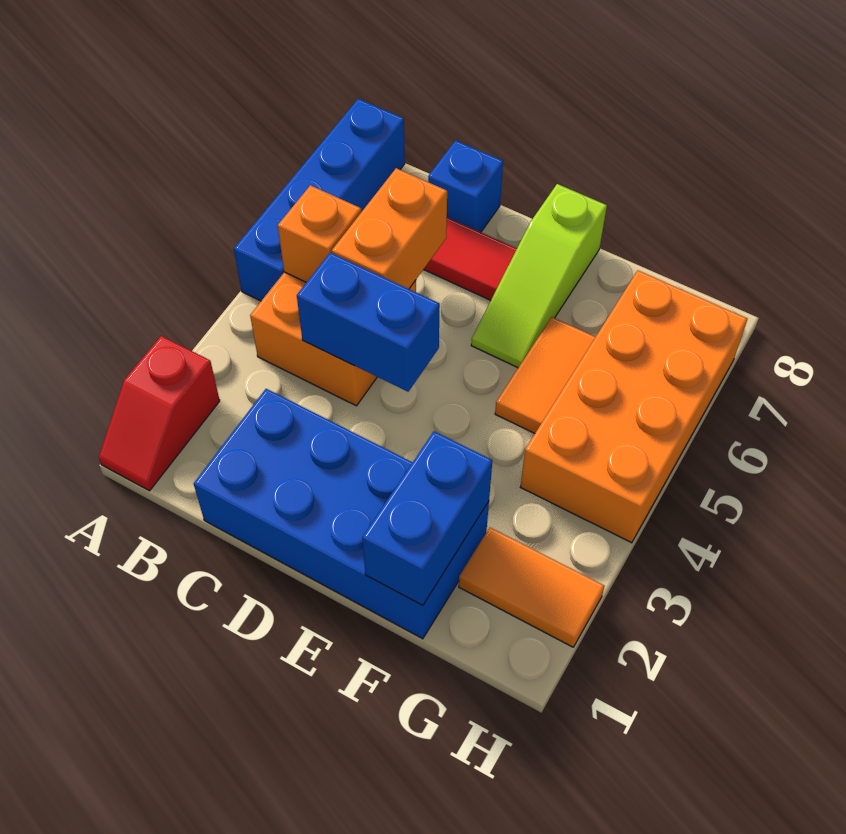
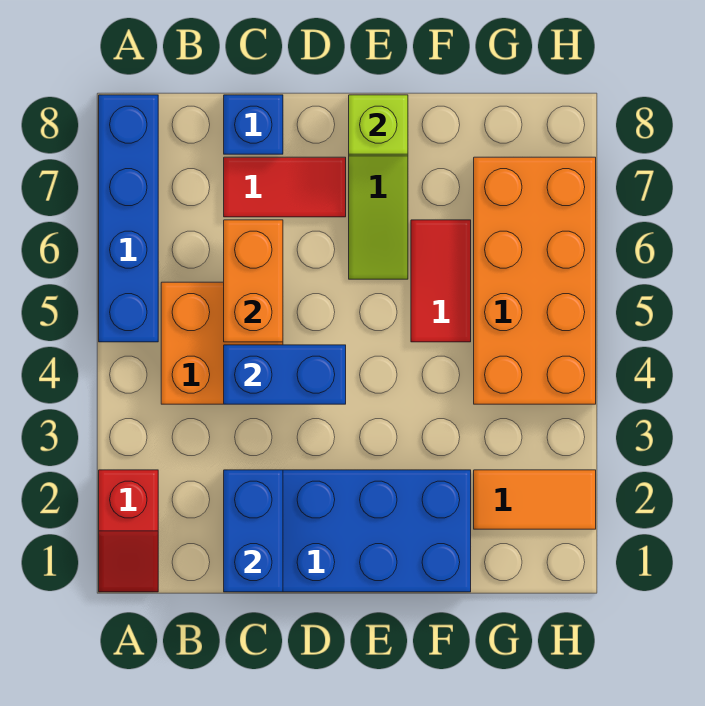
orange brick B5 level 2 -> none
none -> lime brick E8 level 2
blue brick F1:F2 level 2 -> blue brick C1:C2 level 2
orange tile F5:F6 level 1 -> red tile F5:F6 level 1

